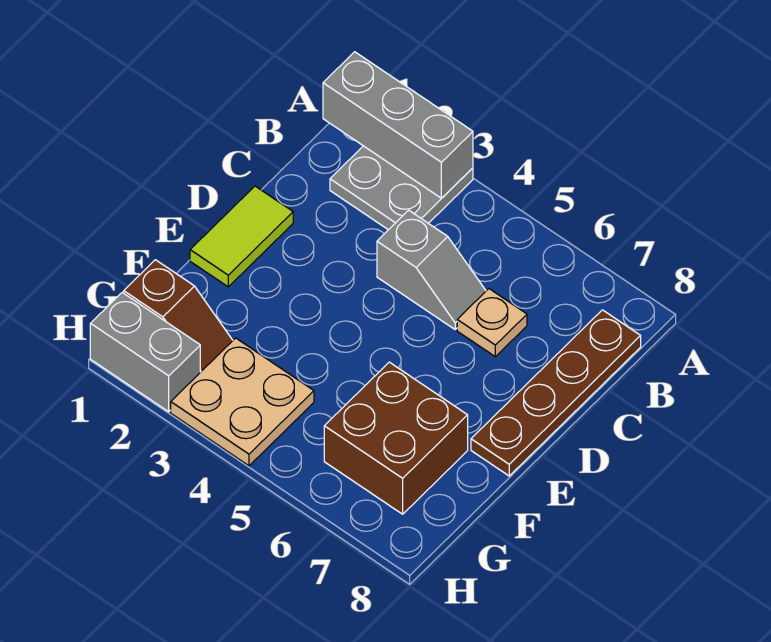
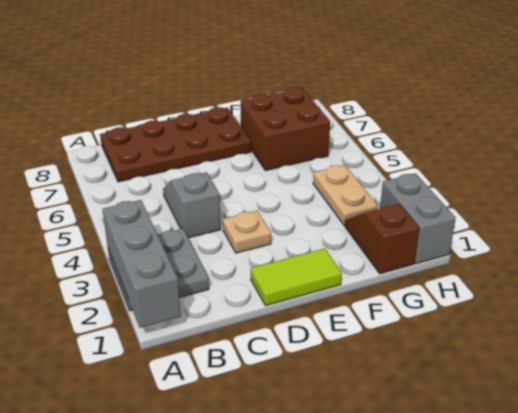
brown plate B8:E8 level 1 -> brown plate B7:E8 level 1
tan plate C6 level 1 -> tan plate D3 level 1
tan plate G3:H4 level 1 -> tan plate G3:G4 level 1

